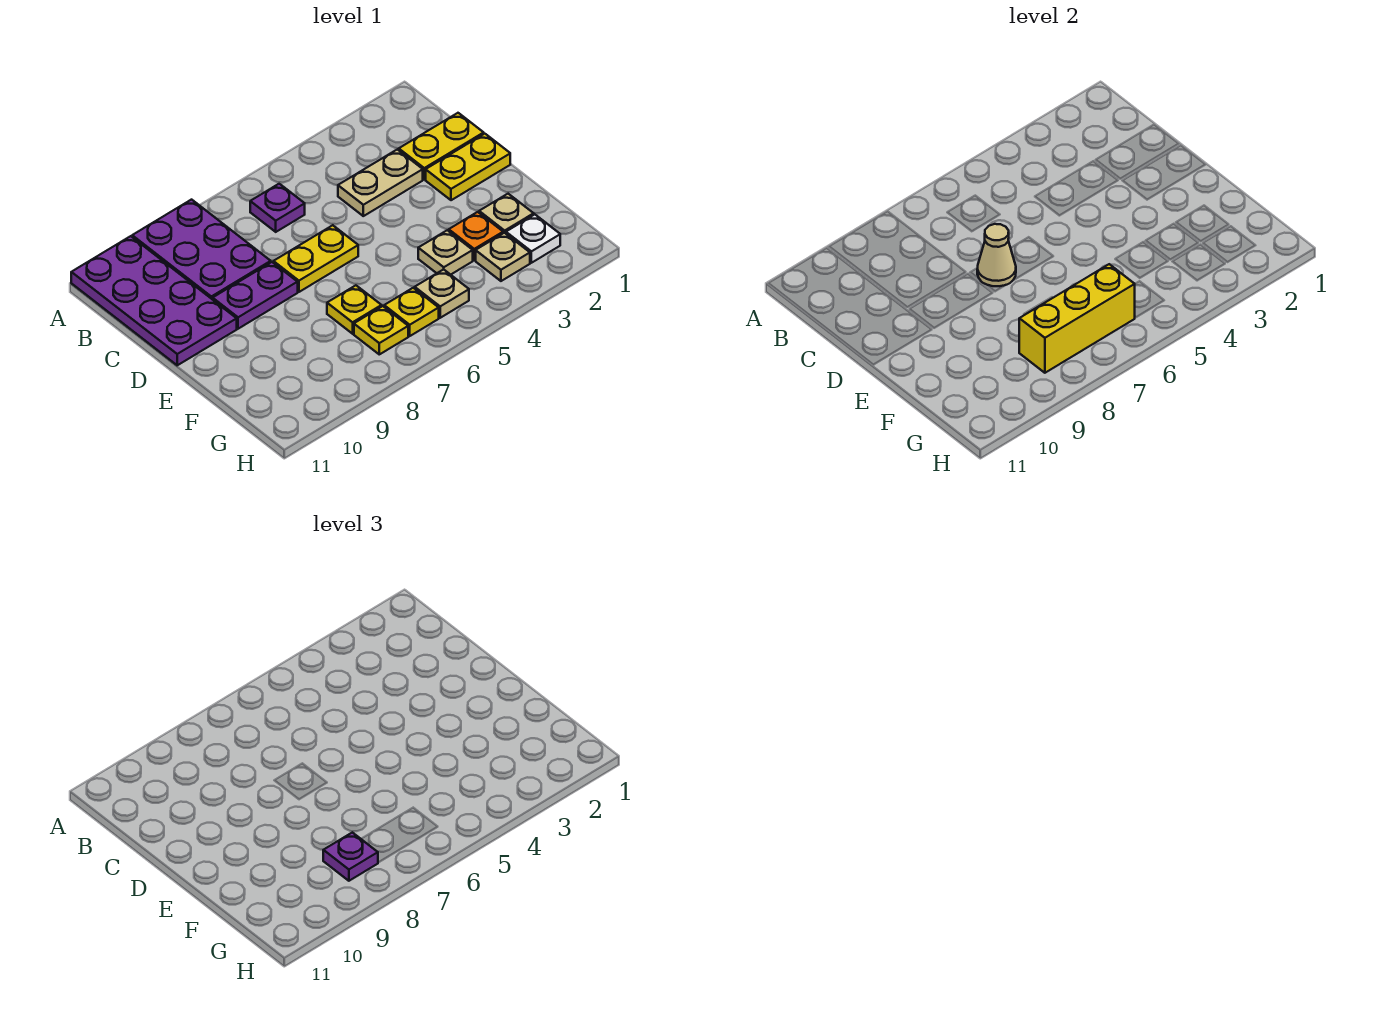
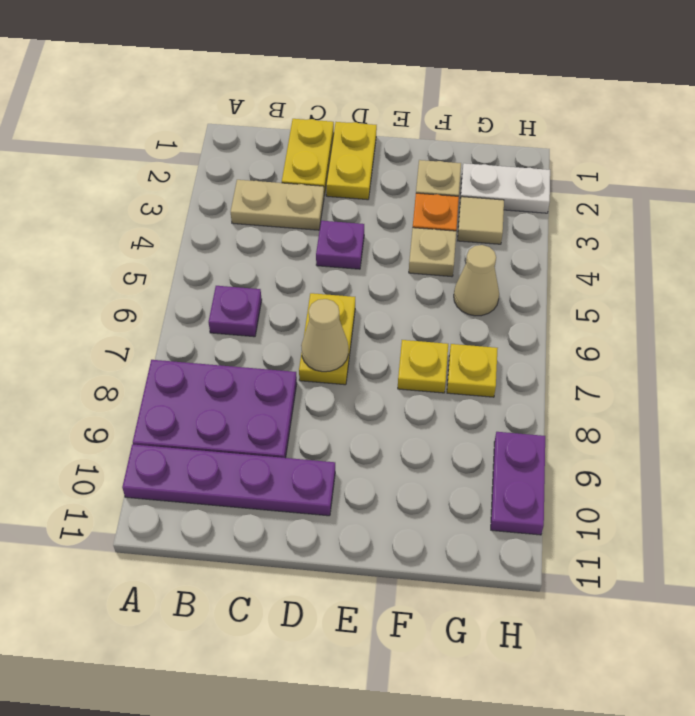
purple plate A10:D11 level 1 -> purple plate A10:D10 level 1
tan plate C3:C4 level 1 -> tan plate B3:C3 level 1
purple plate D8:D9 level 1 -> purple plate H9:H10 level 1
white plate G2 level 1 -> white plate G2:H2 level 1
tan plate G3 level 1 -> tan tile G3 level 1
tan plate G5 level 1 -> tan cone G5 level 1
yellow plate G6 level 1 -> none
yellow brick G6:G8 level 2 -> none
purple plate G8 level 3 -> purple plate D4 level 1

